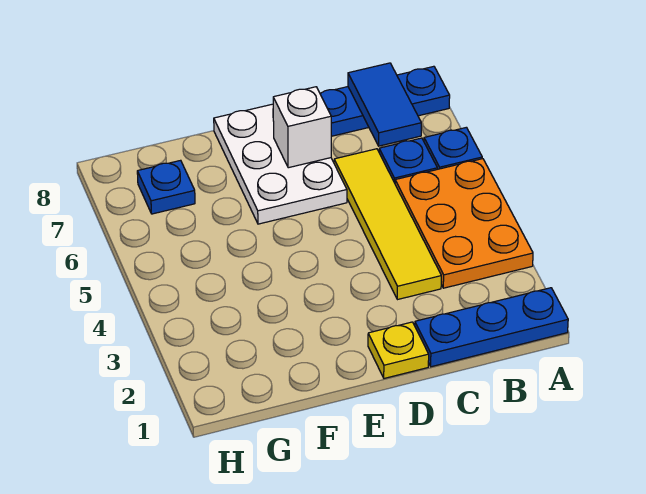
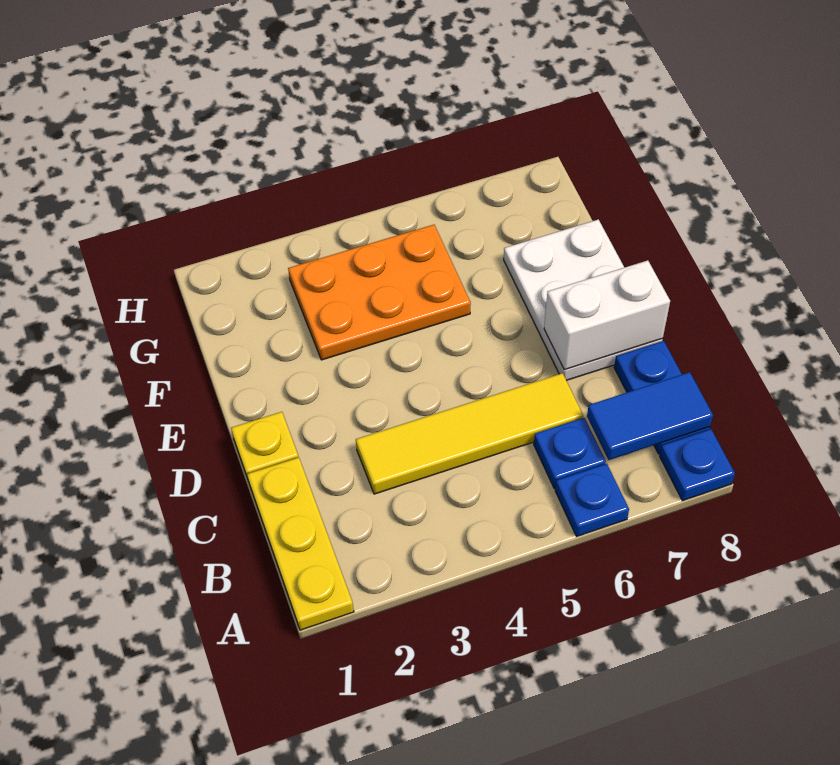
blue plate A1:C1 level 1 -> yellow plate A1:C1 level 1
orange plate A3:B5 level 1 -> orange plate F3:G5 level 1
white plate D6:E8 level 1 -> white plate D7:F8 level 1
white brick D7 level 2 -> white brick D7:D8 level 2
blue plate G7 level 1 -> none

